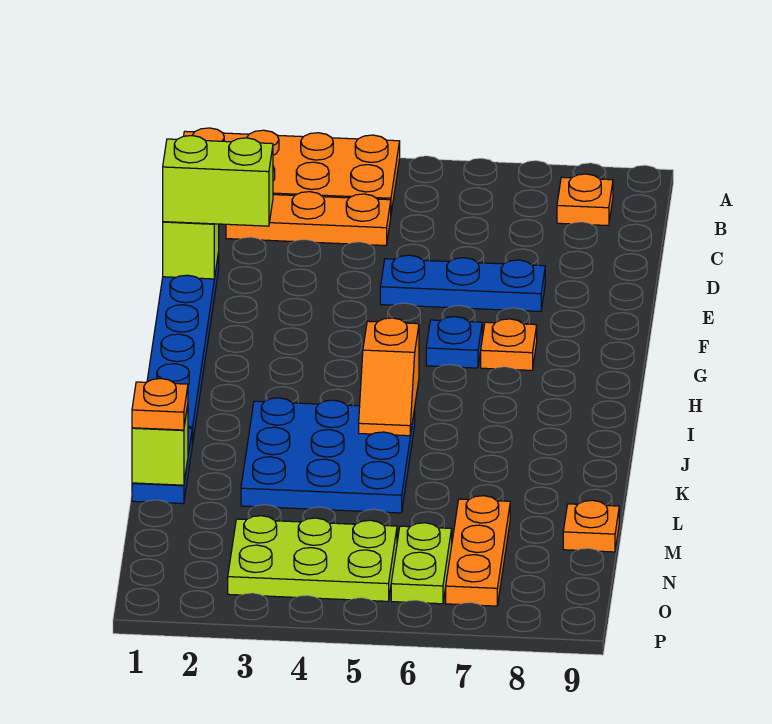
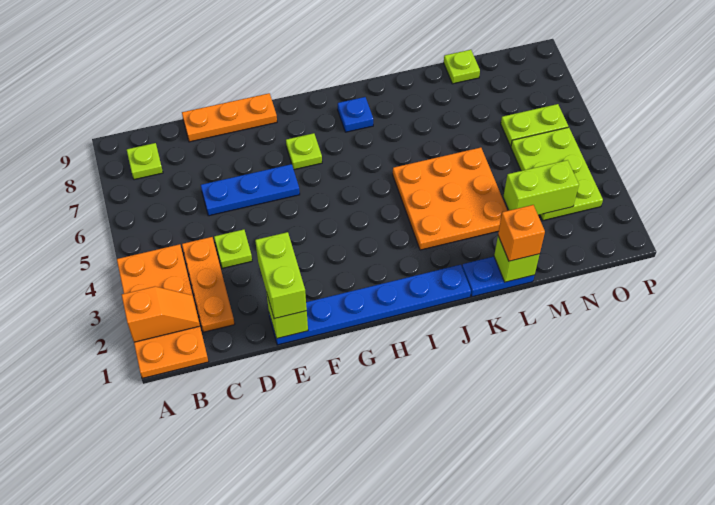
orange plate B8 level 1 -> lime plate B8 level 1
none -> lime plate D4 level 1
blue plate E5:E7 level 1 -> blue plate D6:F6 level 1
blue plate G6 level 1 -> blue plate I8 level 1
orange plate G7 level 1 -> lime plate G7 level 1
orange slope I5:J5 level 2 top I -> orange slope A2:B2 level 2 top A
blue plate J3:L5 level 1 -> orange plate J3:L5 level 1
orange plate L1 level 3 -> orange brick L1 level 3
none -> lime brick M3:N3 level 2
orange plate M7:O7 level 1 -> orange plate D9:F9 level 1
orange plate M9 level 1 -> lime plate M9 level 1

